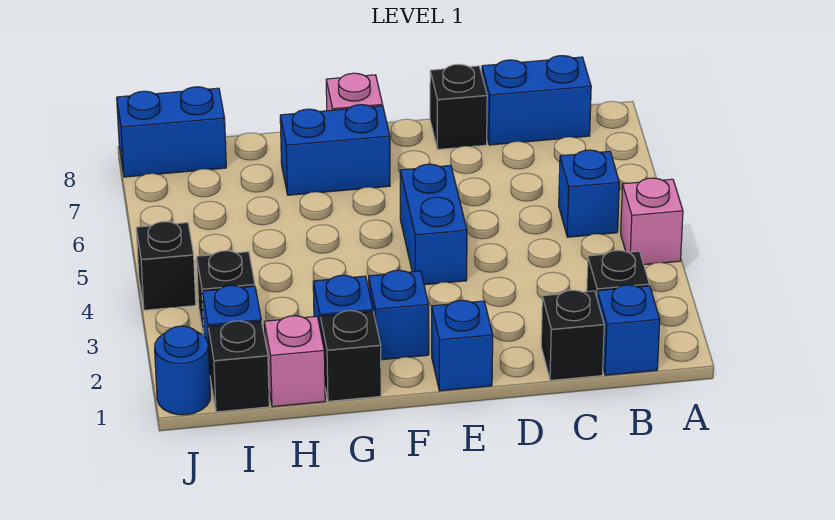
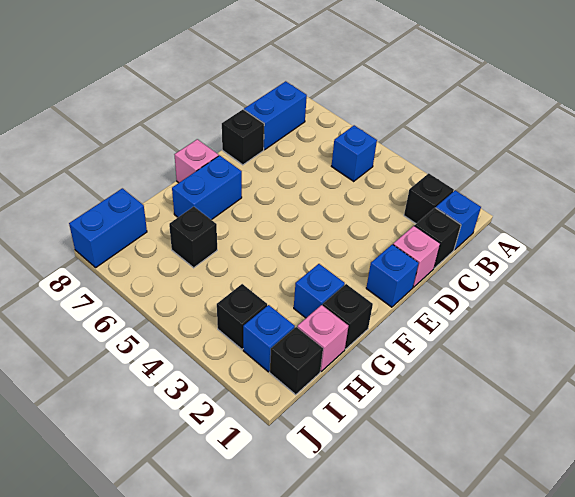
pink brick A4 level 1 -> pink brick D1 level 1
blue brick E4:E5 level 1 -> none
blue brick F2 level 1 -> none
blue round brick J1 level 1 -> none
black brick J4 level 1 -> black brick H6 level 1

